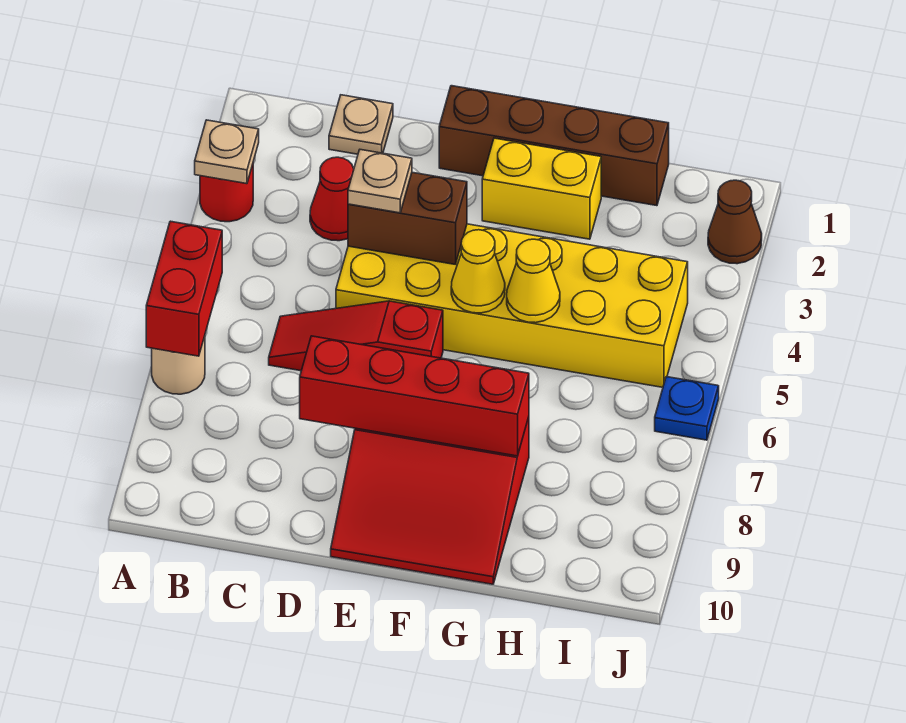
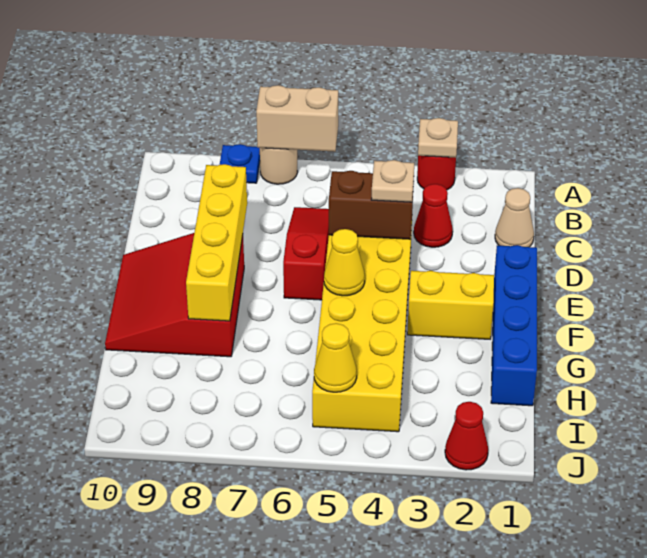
red brick A6:A7 level 2 -> tan brick A6:A7 level 2
tan plate C1 level 1 -> tan cone C1 level 1
brown brick D4:E4 level 2 -> brown brick D4:D5 level 2
red brick D8:G8 level 2 -> yellow brick D8:G8 level 2
brown brick E1:H1 level 1 -> blue brick E1:H1 level 1
yellow brick F2:G2 level 1 -> yellow brick F2:F3 level 1
yellow cone G5 level 2 -> yellow cone I5 level 2
brown cone J2 level 1 -> red cone J2 level 1
blue plate J6 level 1 -> blue plate A8 level 1

